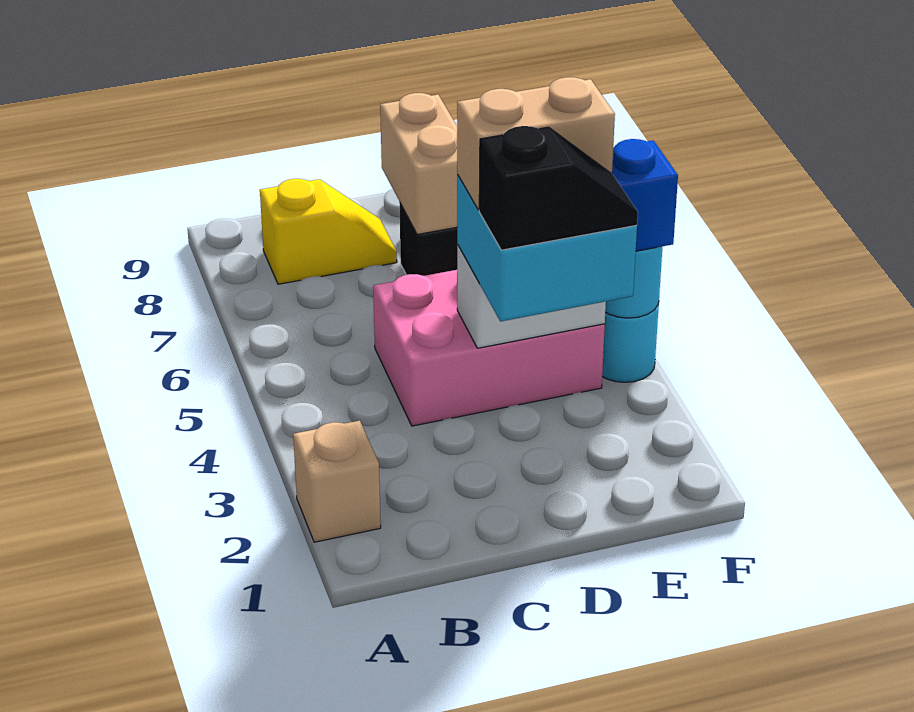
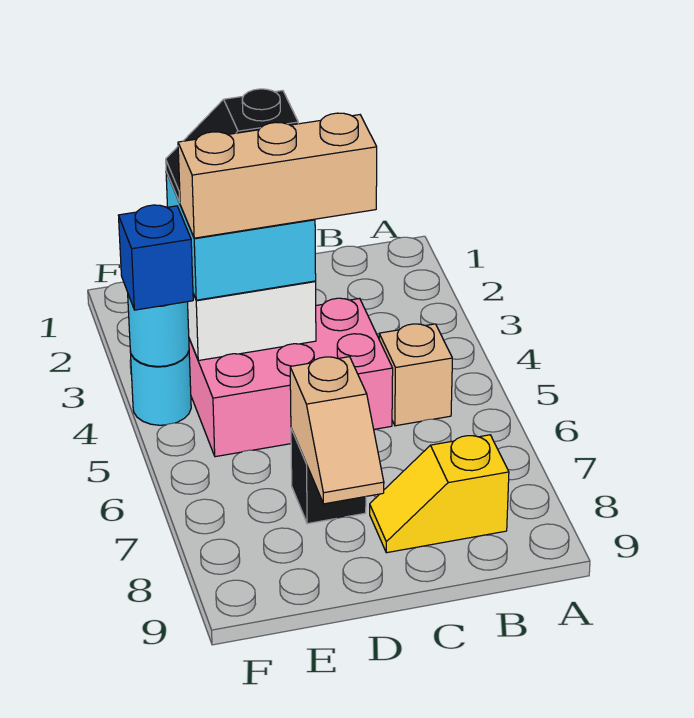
tan brick A2 level 1 -> tan brick B5 level 1
tan brick D4:E4 level 4 -> tan brick C4:E4 level 4
tan brick D7:D8 level 2 -> tan slope D7:D8 level 2 top 7

